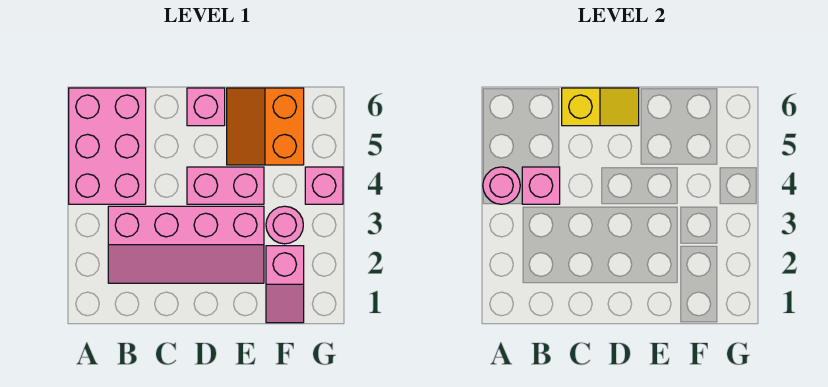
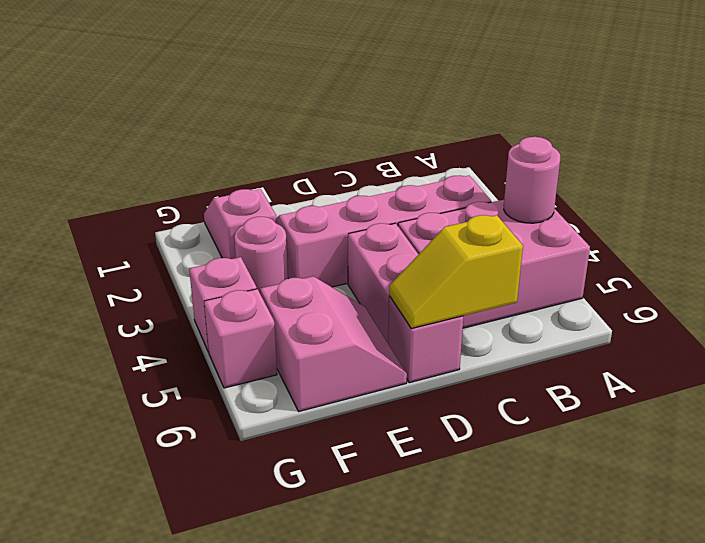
pink brick A4:B6 level 1 -> pink brick A4:C5 level 1
pink brick B4 level 2 -> pink brick G5 level 1
pink brick D4:E4 level 1 -> pink brick D4:D5 level 1
orange slope E5:F6 level 1 top F -> pink slope E5:F6 level 1 top F

